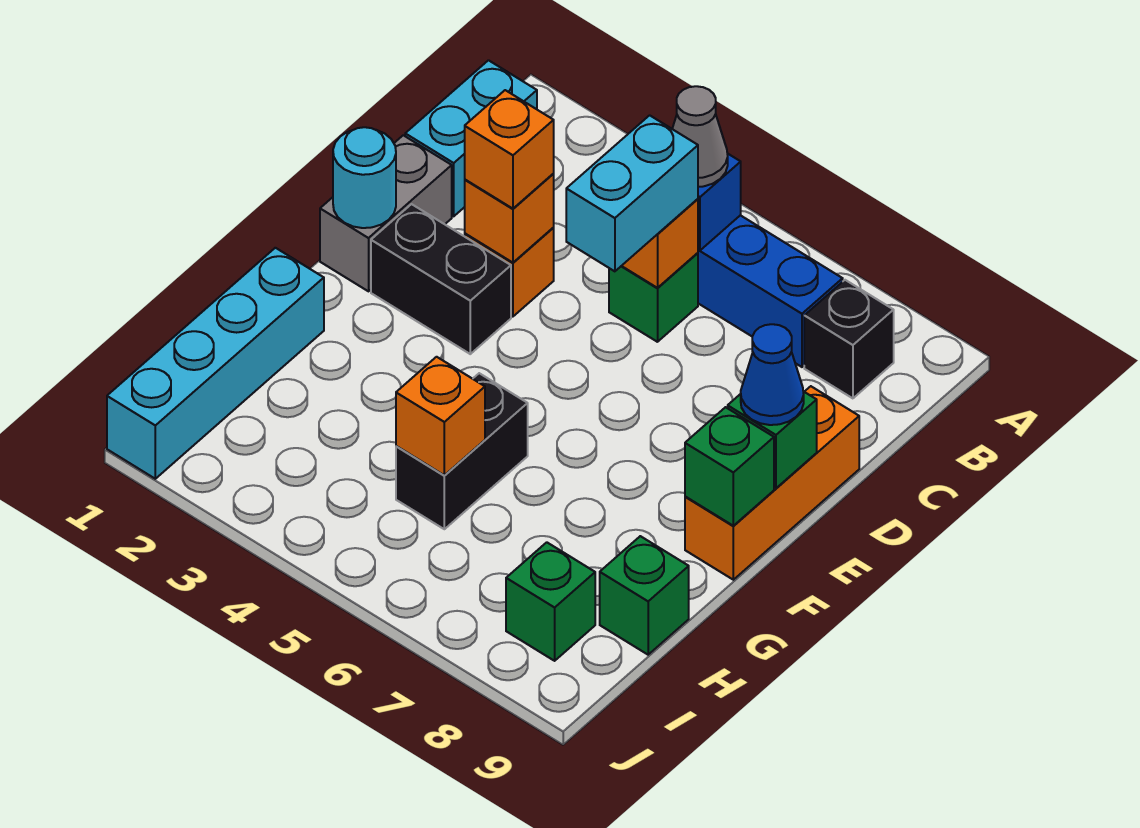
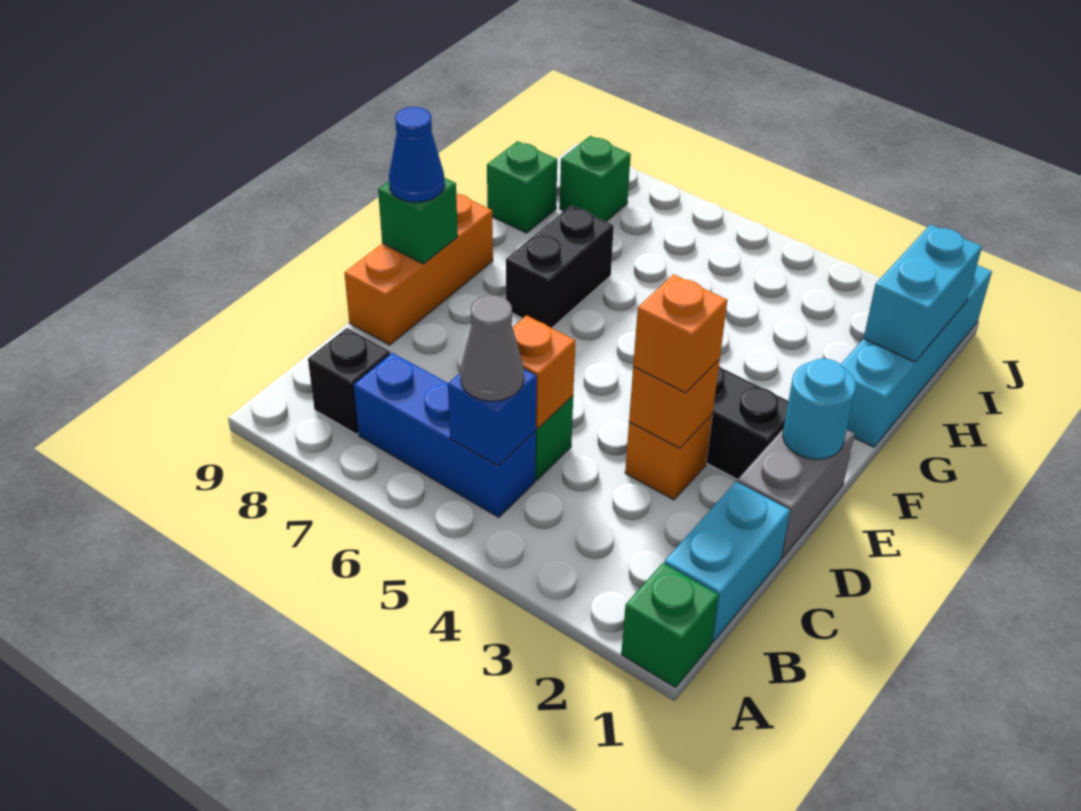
cyan brick C5:D5 level 3 -> cyan brick H1:I1 level 2
green brick F9 level 2 -> green brick A1 level 1
black brick G5:H5 level 1 -> black brick F7:G7 level 1
orange brick H5 level 2 -> none

